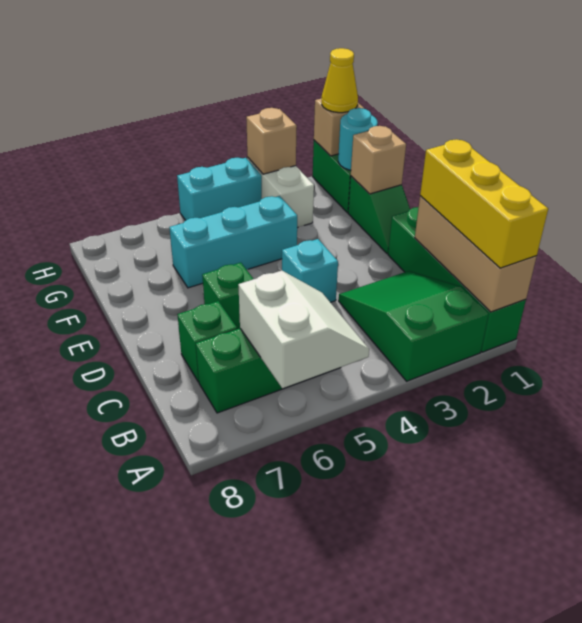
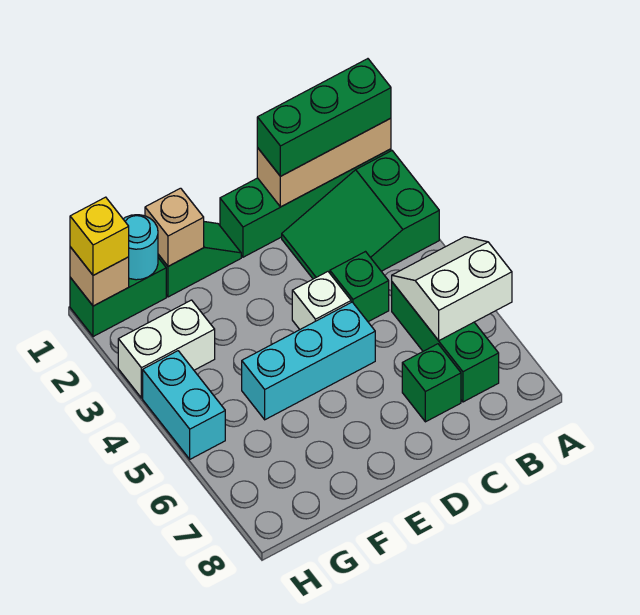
yellow brick A1:C1 level 3 -> green brick A1:C1 level 3
cyan brick D4 level 1 -> white brick D4 level 1
green brick D6 level 1 -> green brick C4 level 1
cyan brick F4:F6 level 1 -> cyan brick D5:F5 level 1
yellow cone H1 level 3 -> yellow brick H1 level 3
tan brick H3 level 2 -> none

